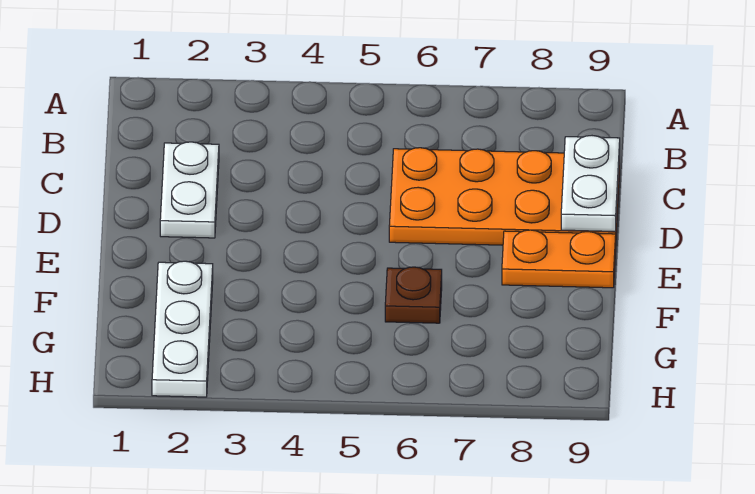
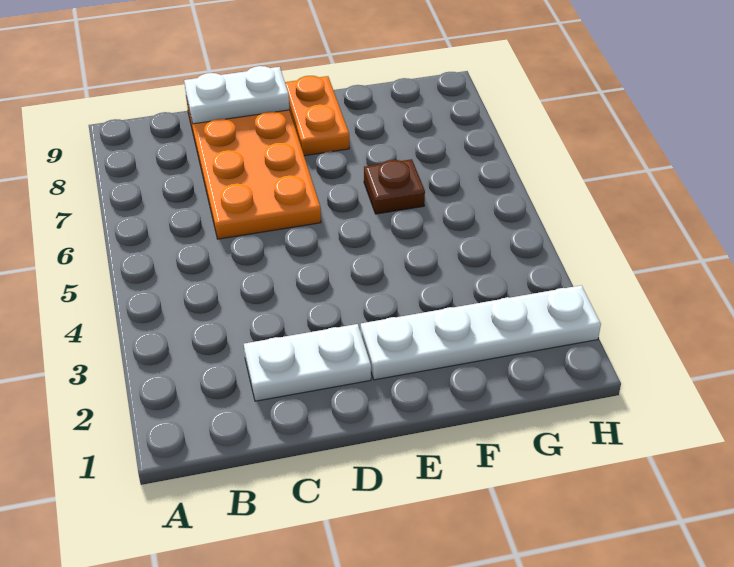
white plate F2:H2 level 1 -> white plate E2:H2 level 1

